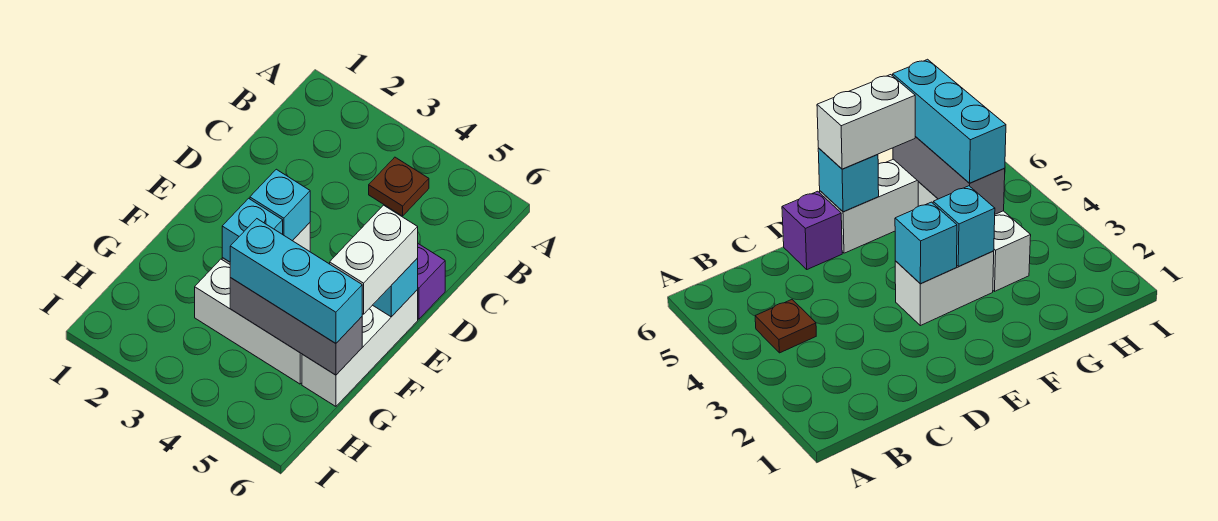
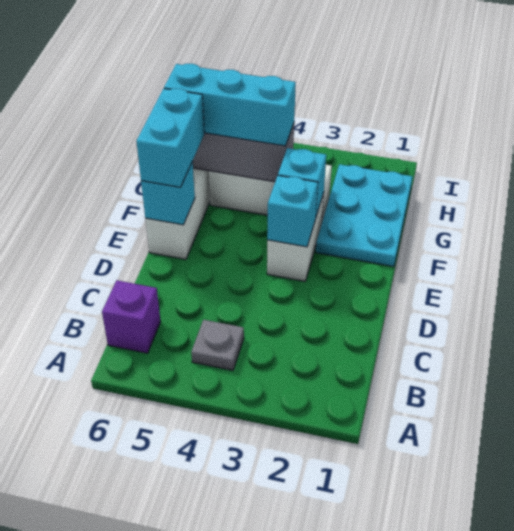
brown plate B4 level 1 -> grey plate B4 level 1
purple brick D6 level 1 -> purple brick B6 level 1
white brick E6:F6 level 3 -> cyan brick E6:F6 level 3
none -> cyan plate F1:H2 level 1

